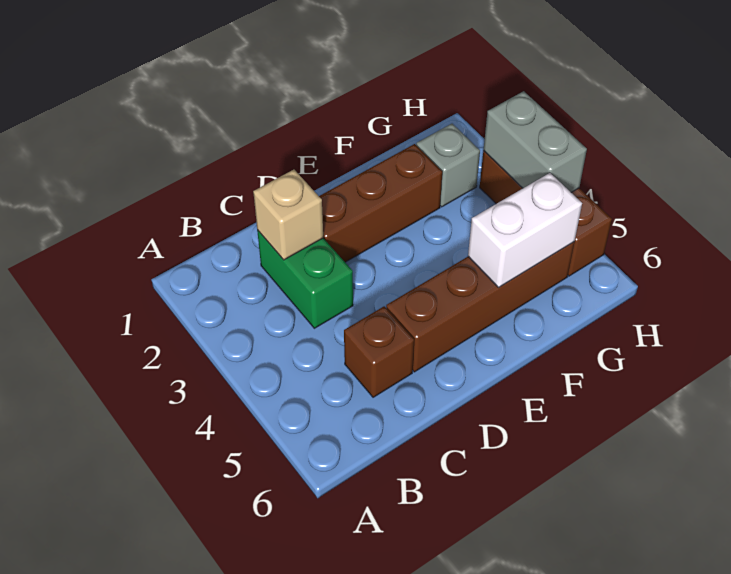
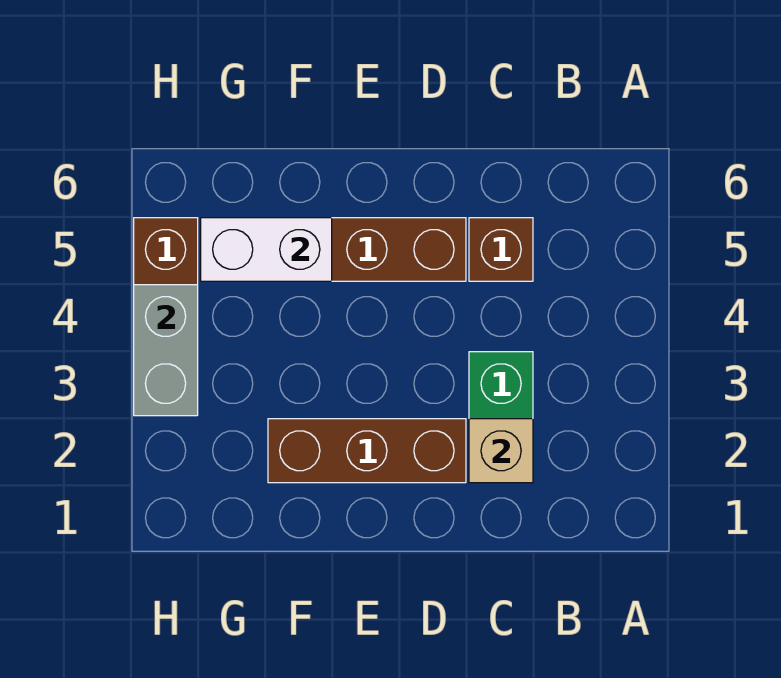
grey brick G2 level 1 -> none

